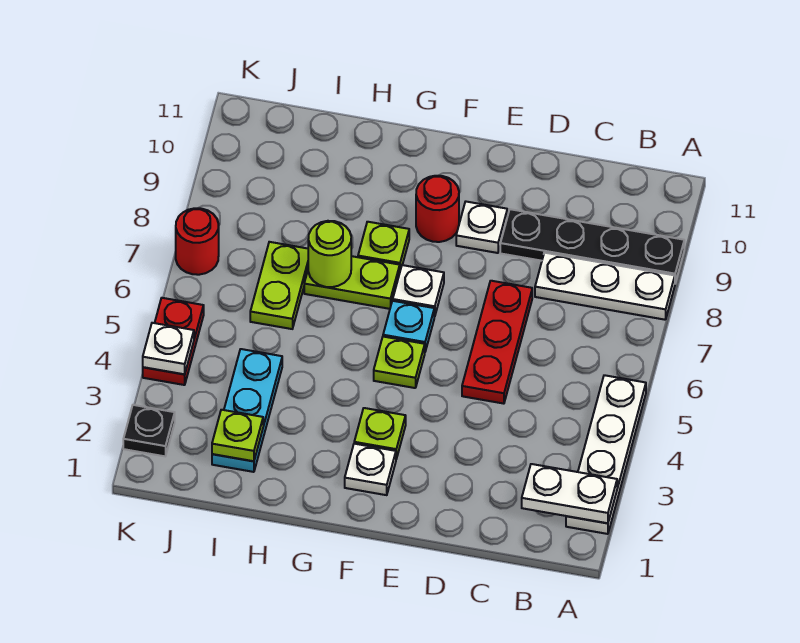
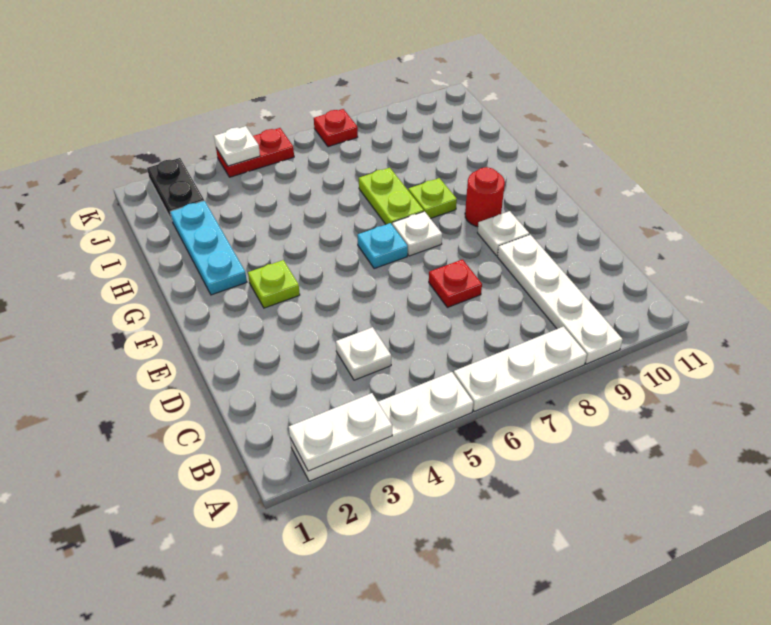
white plate A2:B2 level 2 -> white plate A2:A3 level 2
white plate A8:C8 level 1 -> white plate A6:A8 level 1
black plate A9:D9 level 1 -> white plate A9:D9 level 1
red plate D5:D7 level 1 -> red plate D7 level 1
white plate F2 level 1 -> white plate C4 level 1
lime plate F5 level 1 -> none
lime round brick H7 level 2 -> none
cyan plate I2:I4 level 1 -> cyan plate G2:I2 level 1
lime plate I2 level 2 -> none
lime plate I6:I7 level 1 -> none
black plate K2 level 1 -> black plate J2:K2 level 1
red round brick K7 level 1 -> red plate K7 level 1

